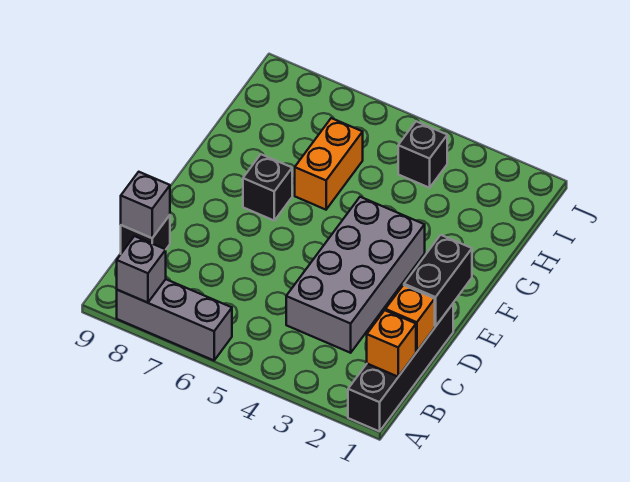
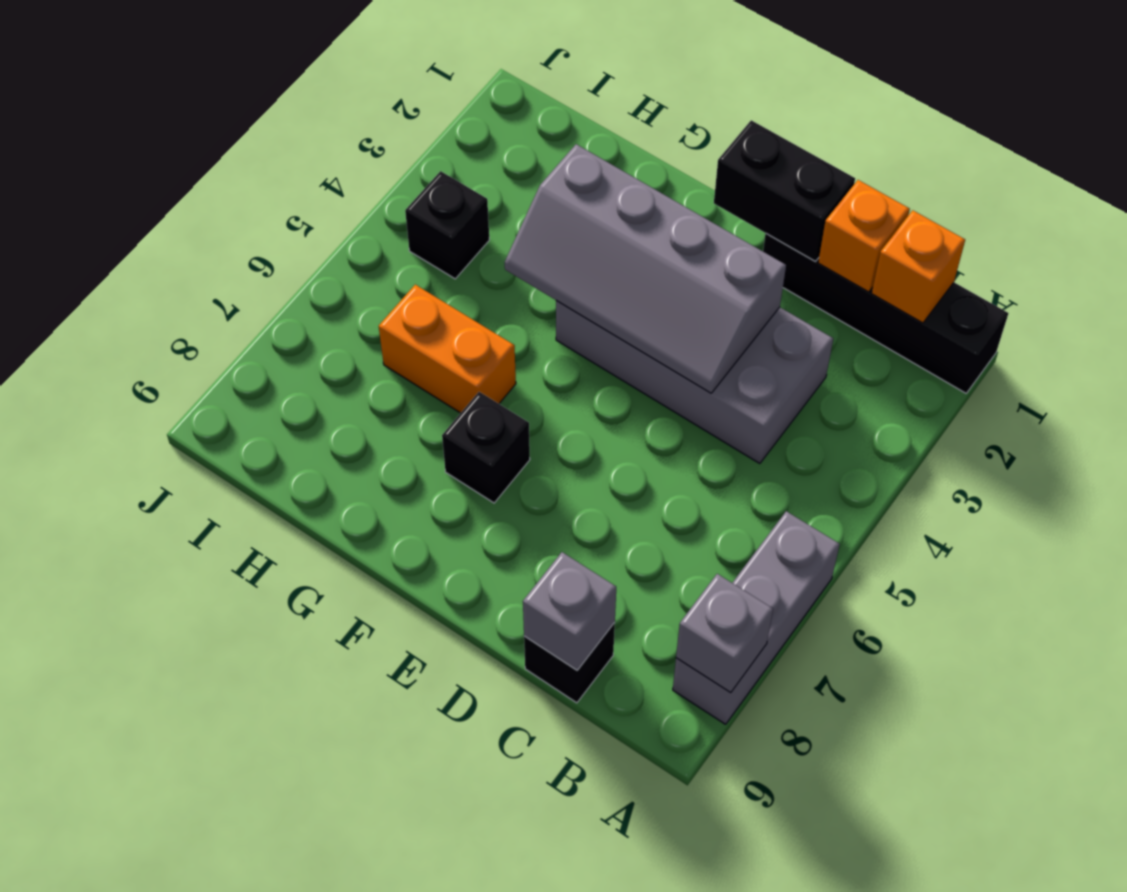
none -> grey slope D3:G4 level 2 top 3

